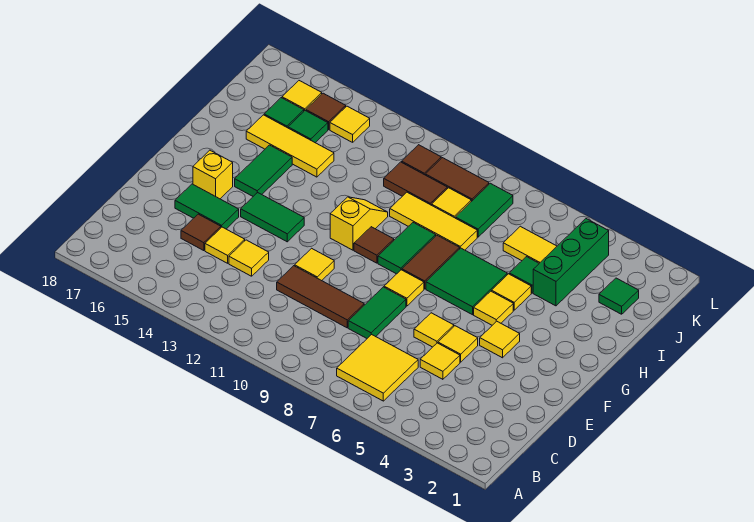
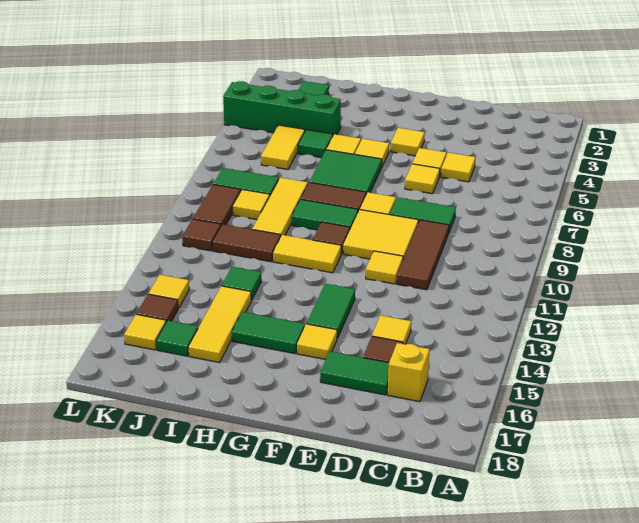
yellow tile B6:C7 level 1 -> yellow tile E9:F10 level 1
yellow tile D13 level 1 -> yellow tile F15 level 1
green tile E15:E16 level 1 -> green tile D16:E16 level 1
yellow brick F16 level 1 -> yellow brick C16 level 1
yellow slope G11:H11 level 1 top G -> yellow tile G11:H11 level 1
green brick I4:K4 level 1 -> green brick I4:L4 level 1
brown tile J10:J11 level 1 -> brown tile I11:J11 level 1
green tile J15 level 1 -> green tile I13 level 1

